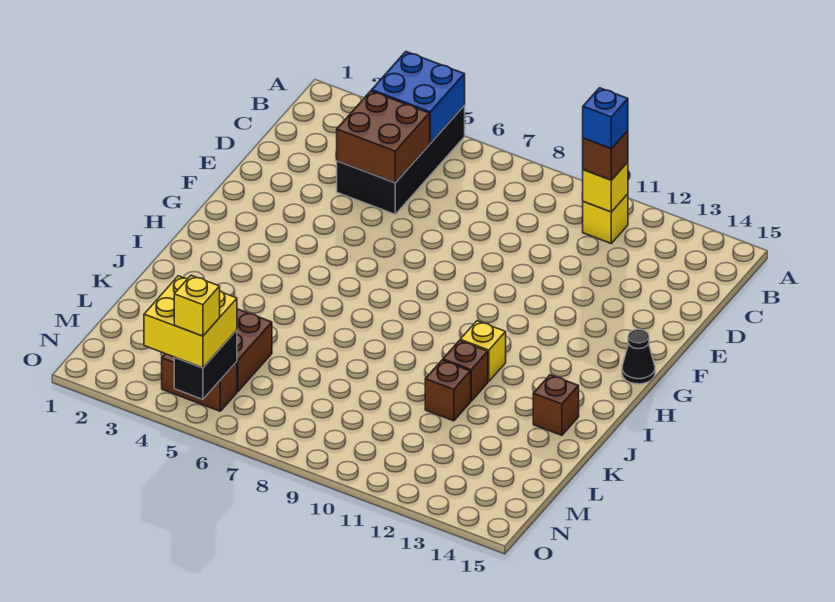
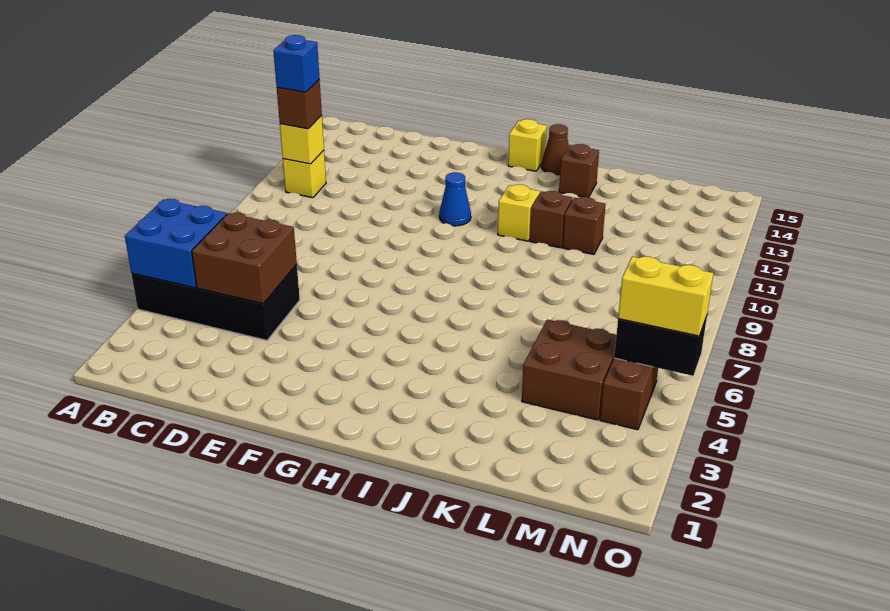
none -> blue cone G11 level 1
black cone G15 level 1 -> none
none -> brown cone I15 level 1
yellow brick N4:O5 level 3 -> yellow brick N5:O5 level 3
yellow brick O5 level 4 -> yellow brick H15 level 1

